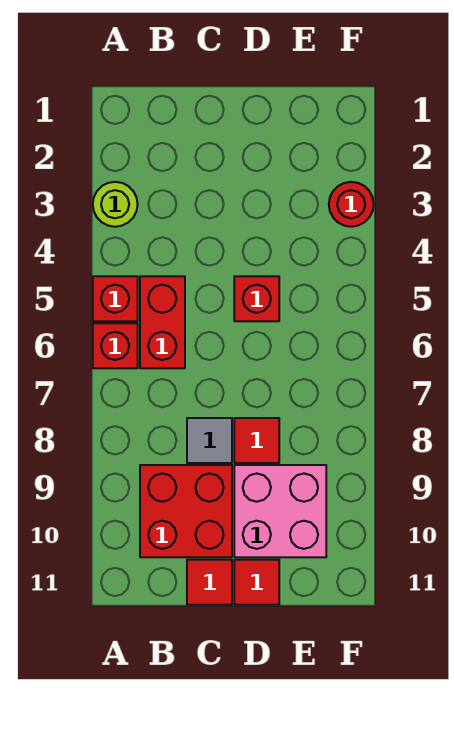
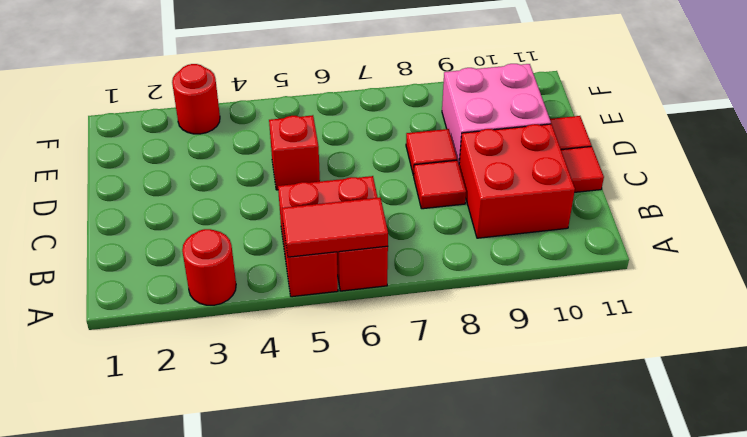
lime round brick A3 level 1 -> red round brick A3 level 1
none -> red tile A5:A6 level 2
grey tile C8 level 1 -> red tile C8 level 1

